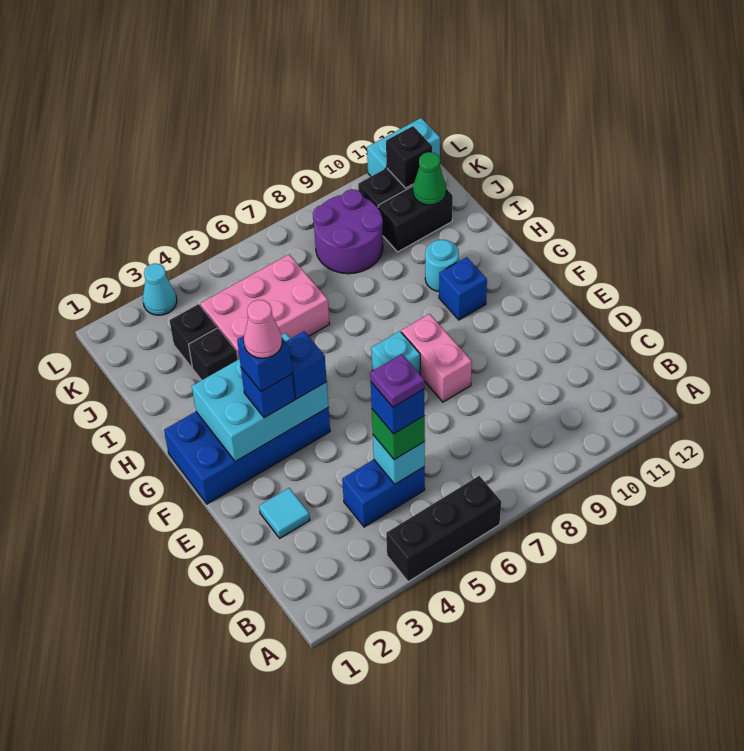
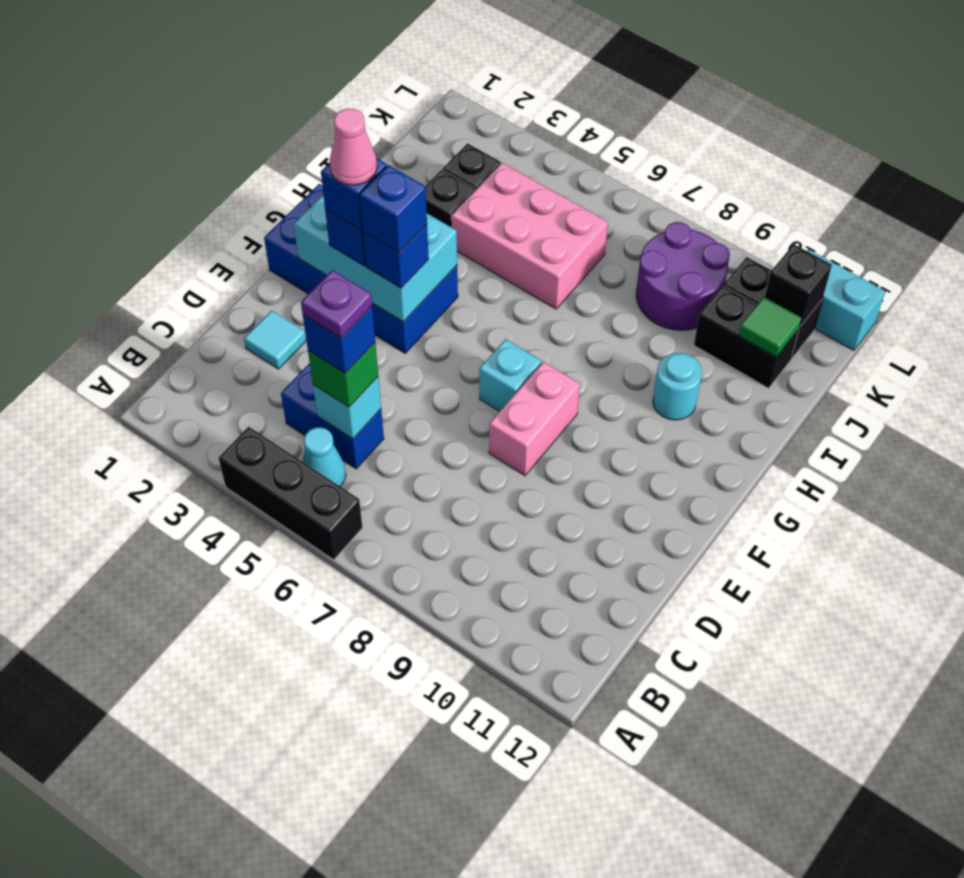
blue brick G10 level 1 -> blue brick F4 level 4
green cone J11 level 2 -> green tile J11 level 2
cyan cone L3 level 1 -> cyan cone B5 level 1

